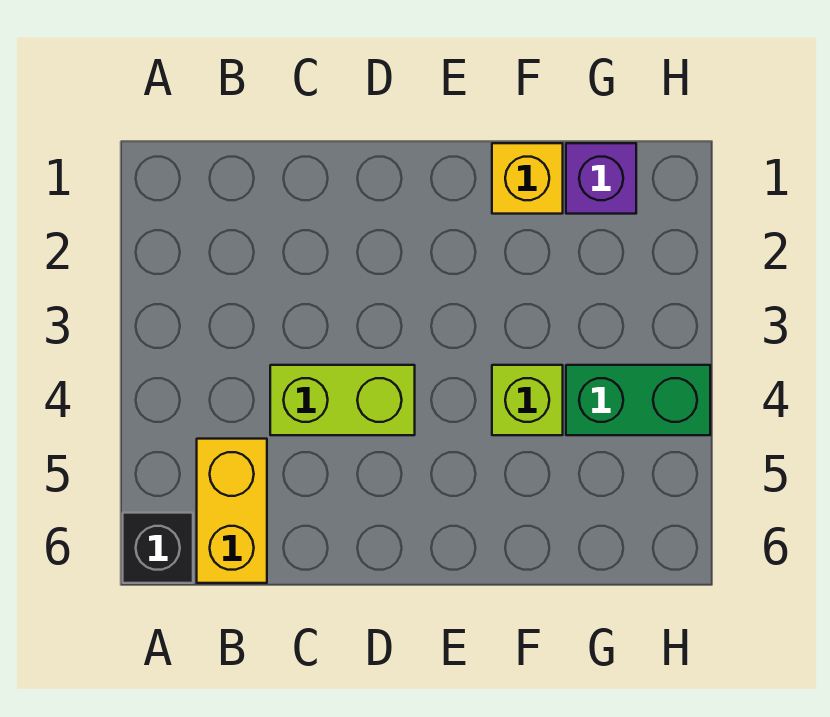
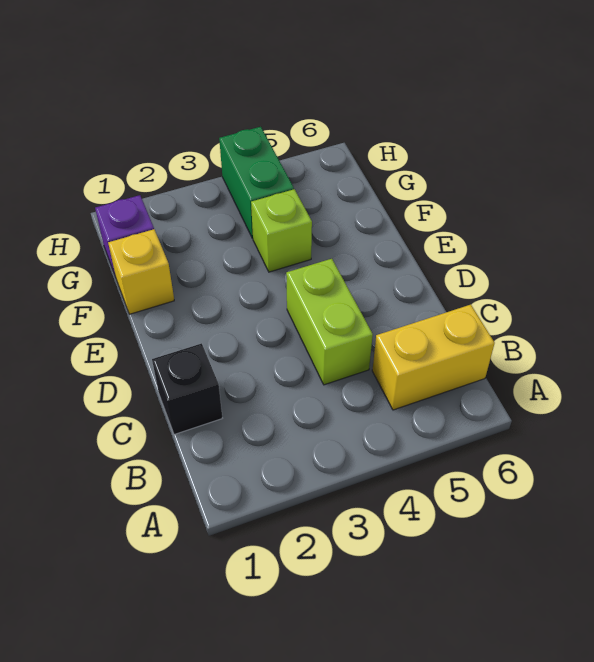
black brick A6 level 1 -> black brick C1 level 1

